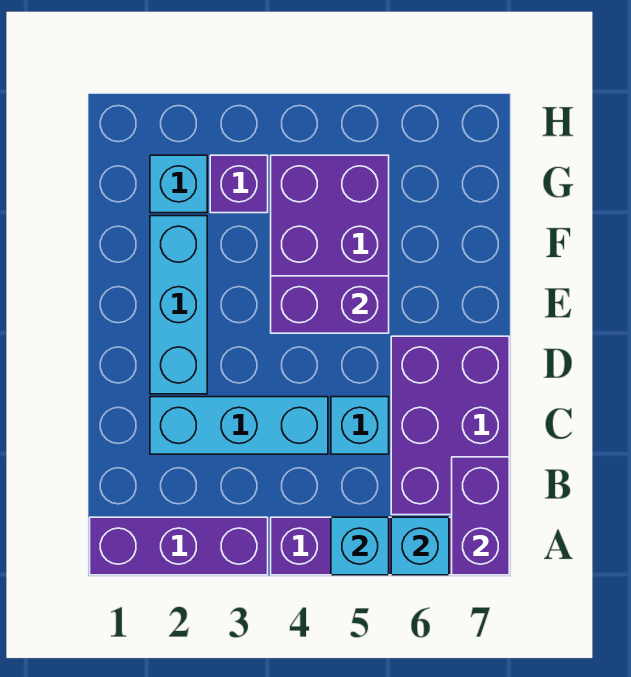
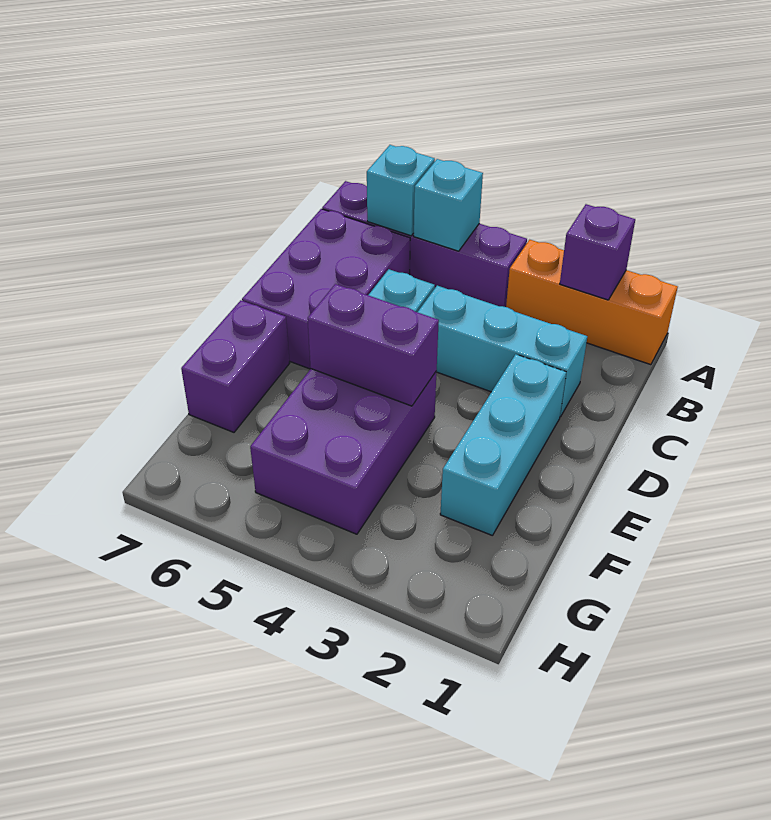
purple brick A1:A3 level 1 -> orange brick A1:A3 level 1
purple brick A7:B7 level 2 -> purple brick E7:F7 level 1
cyan brick G2 level 1 -> none
purple brick G3 level 1 -> purple brick A2 level 2

